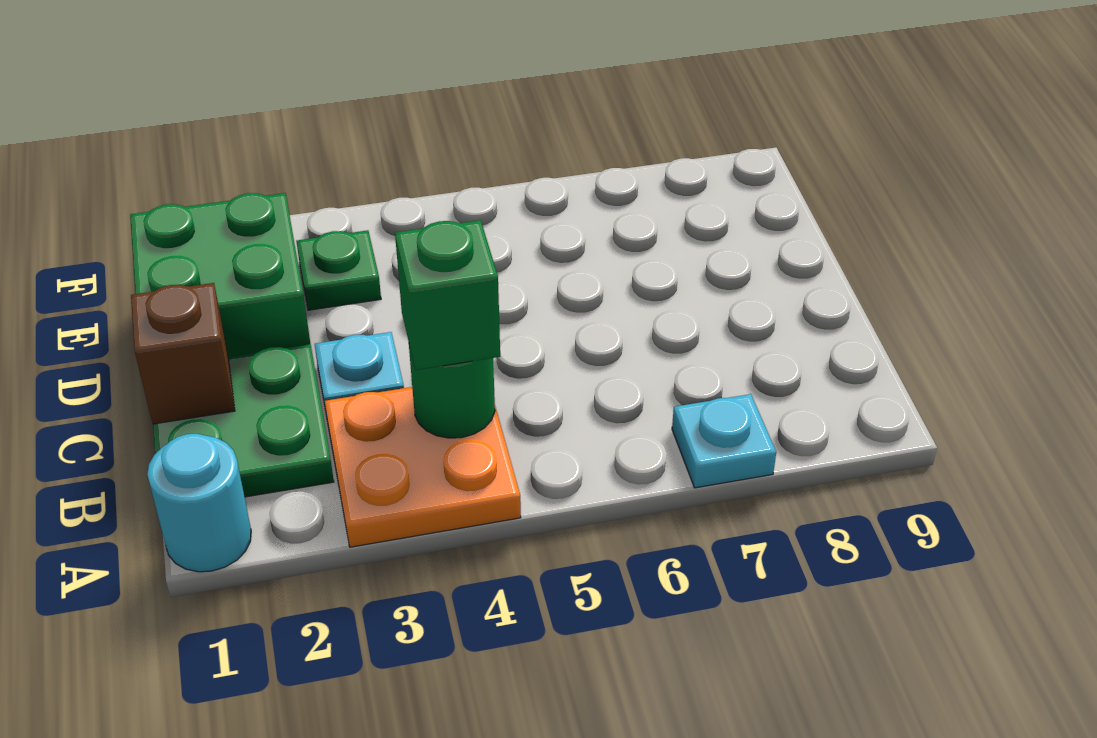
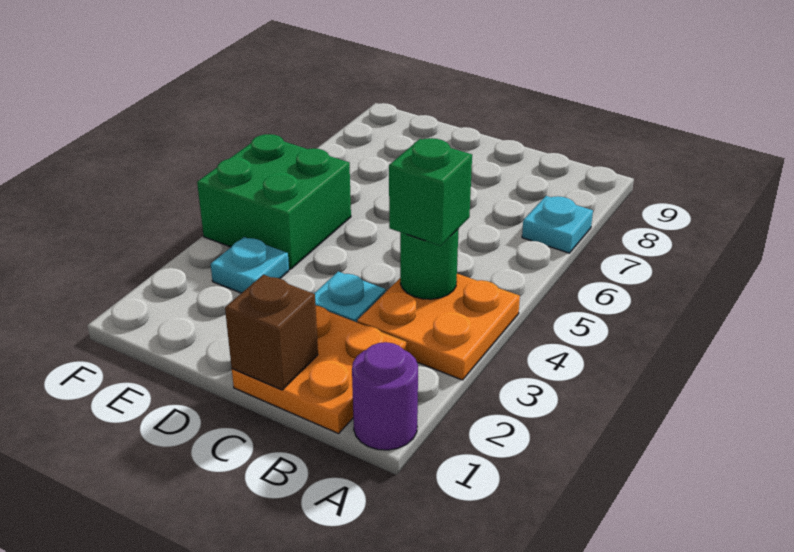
cyan round brick A1 level 1 -> purple round brick A1 level 1
green plate B1:C2 level 1 -> orange plate B1:C2 level 1
green brick D1:E2 level 1 -> green brick E4:F5 level 1
green plate E3 level 1 -> cyan plate E3 level 1

